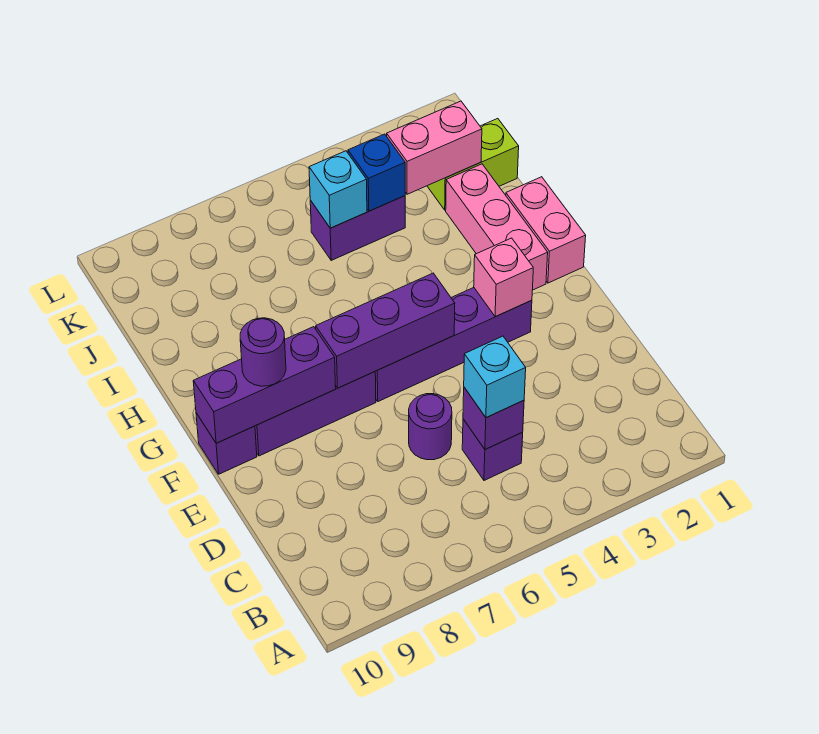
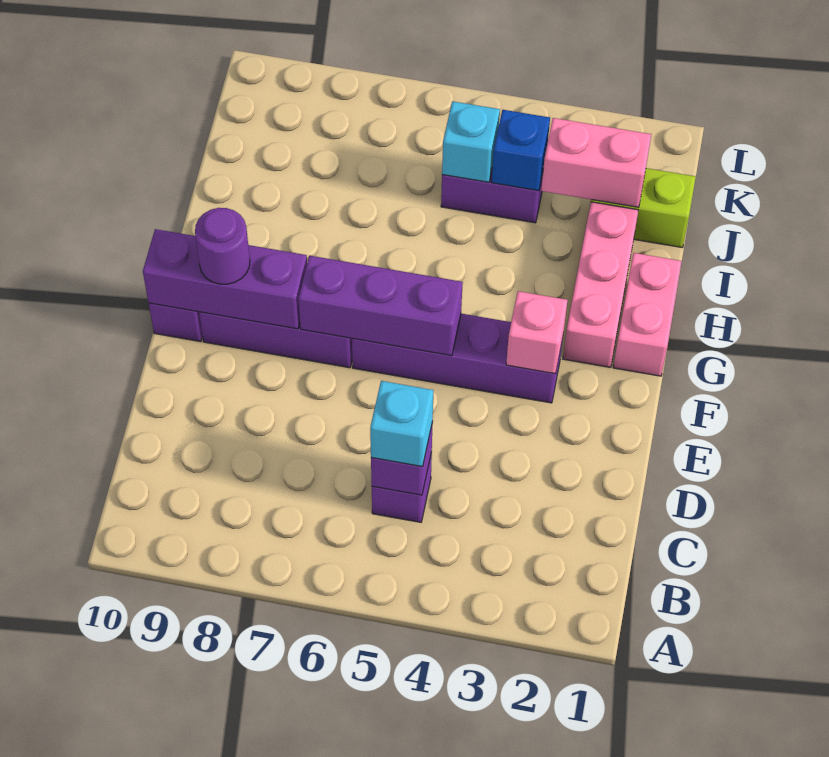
purple round brick D6 level 1 -> none

